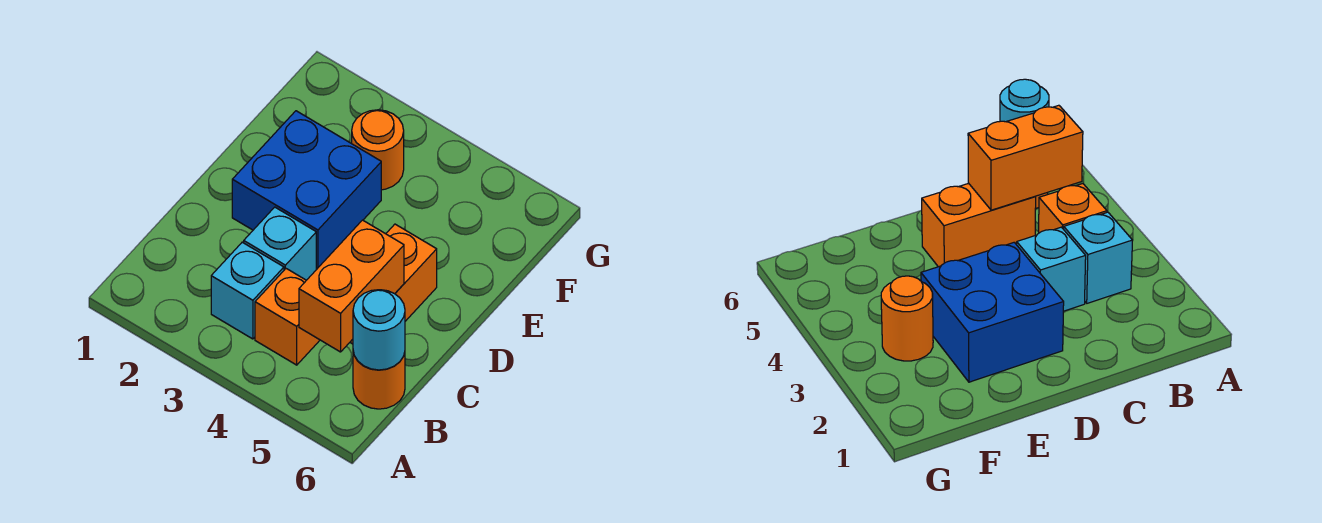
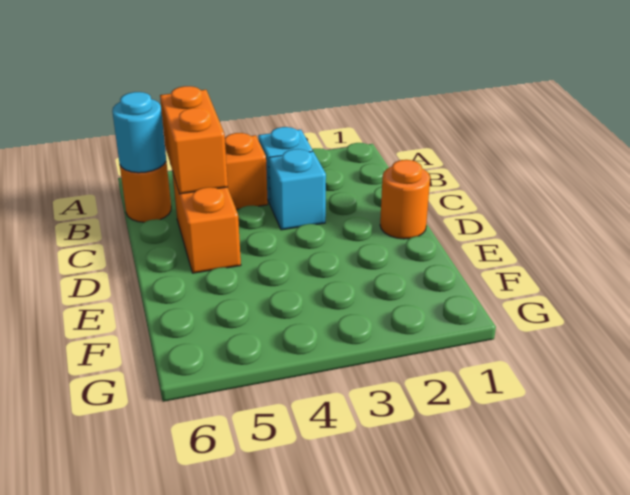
blue brick D2:E3 level 1 -> none
orange round brick F3 level 1 -> orange round brick D1 level 1

